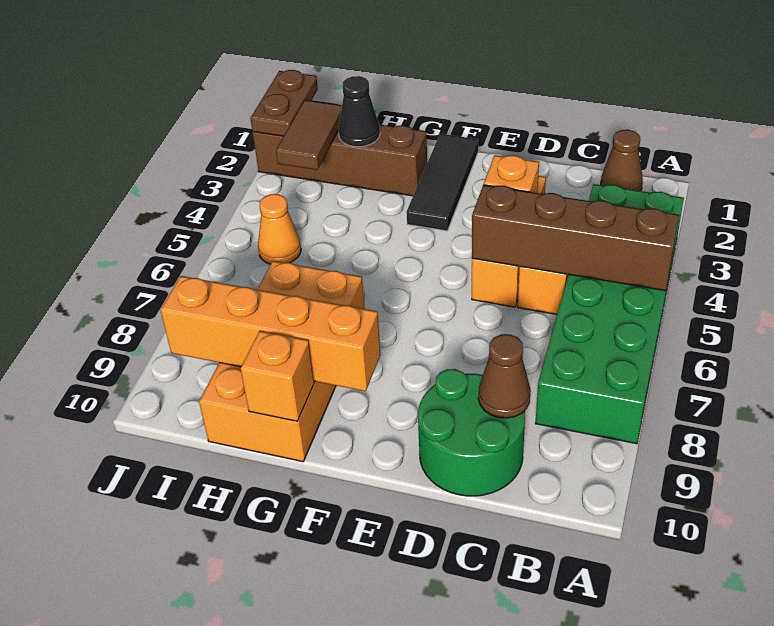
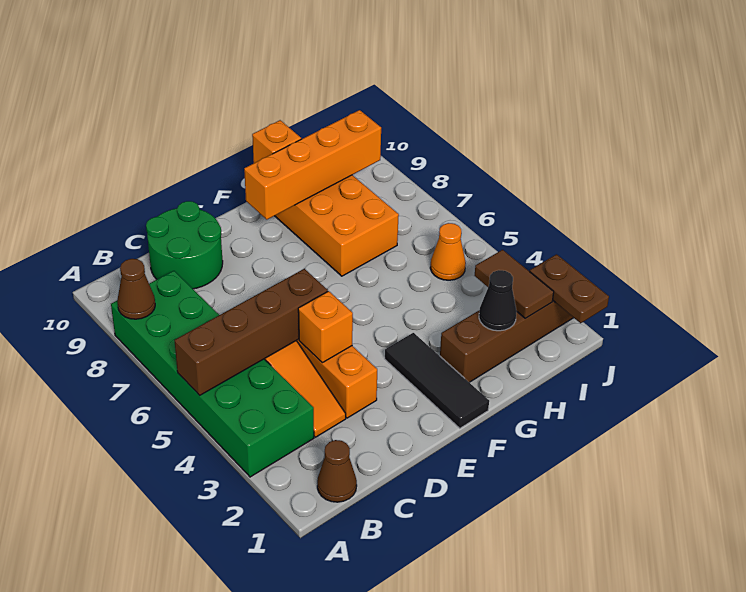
brown cone C9 level 2 -> brown cone A8 level 2

